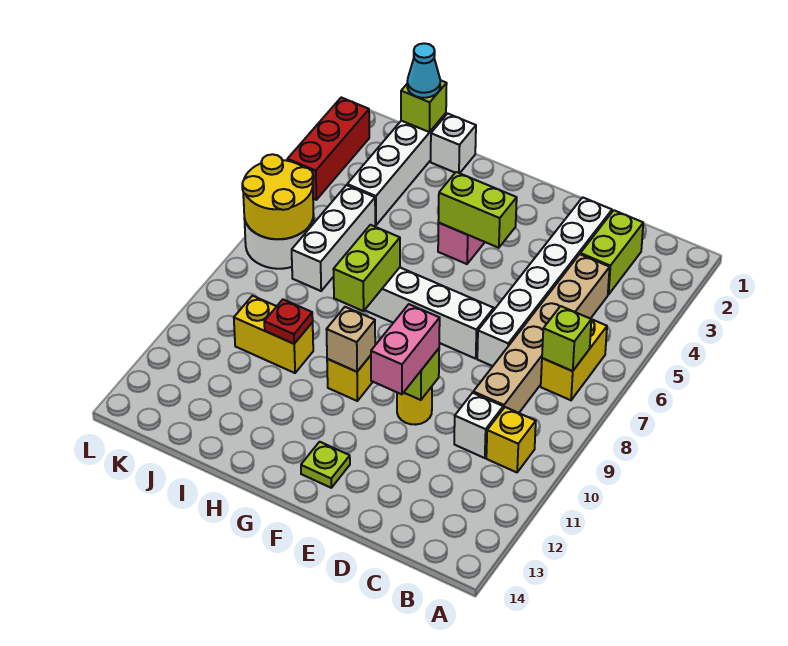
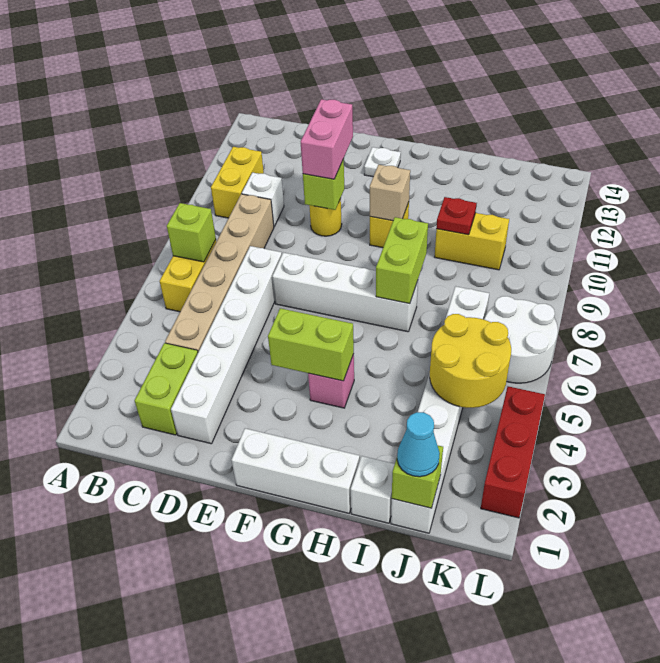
yellow brick B10 level 1 -> yellow brick B10:B11 level 1
none -> white brick F1:H1 level 1
lime plate F13 level 1 -> white plate F13 level 1
yellow round brick K6:L7 level 2 -> yellow round brick J4:K5 level 2

